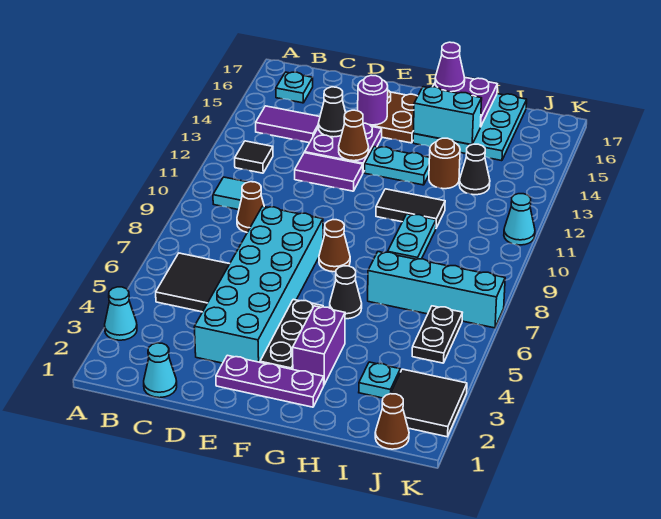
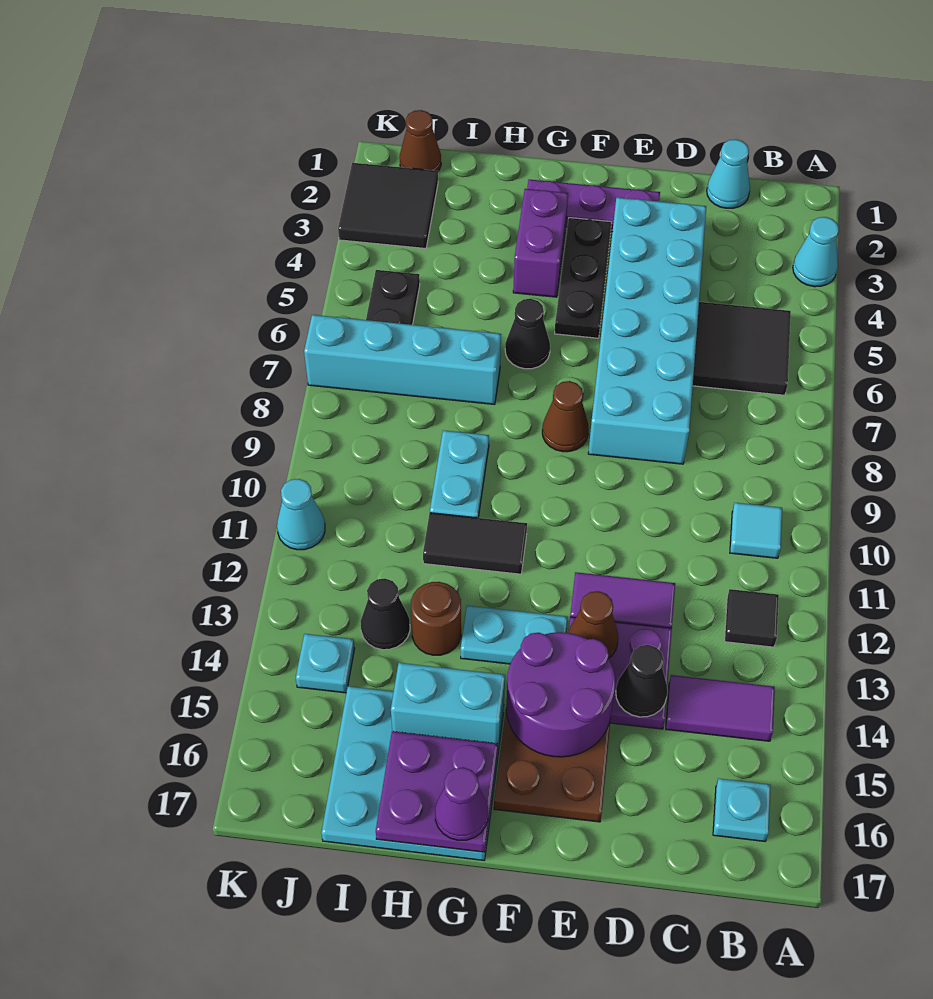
brown cone C9 level 1 -> none
purple round brick E15 level 2 -> purple round brick E14:F15 level 2
cyan plate I3 level 1 -> cyan plate J14 level 1

